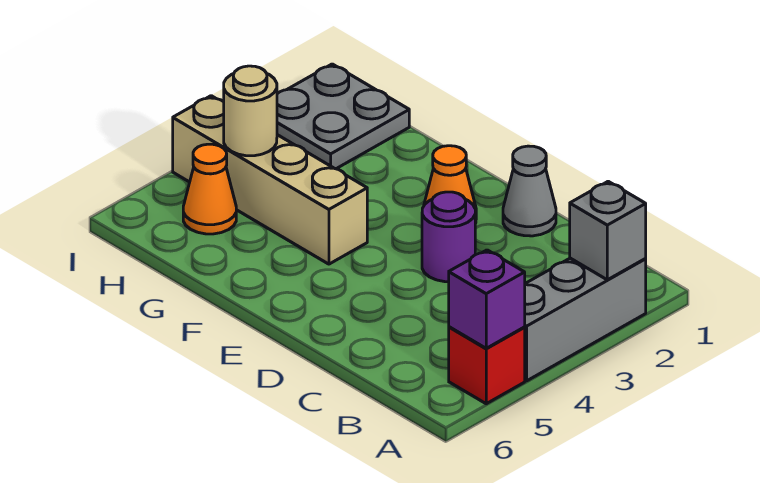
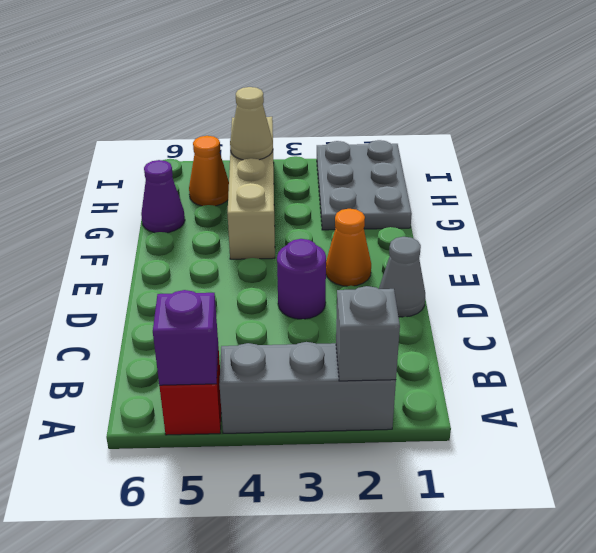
none -> purple cone G6 level 1
grey plate H1:I2 level 1 -> grey plate G1:I2 level 1
tan round brick H4 level 2 -> tan cone H4 level 2

